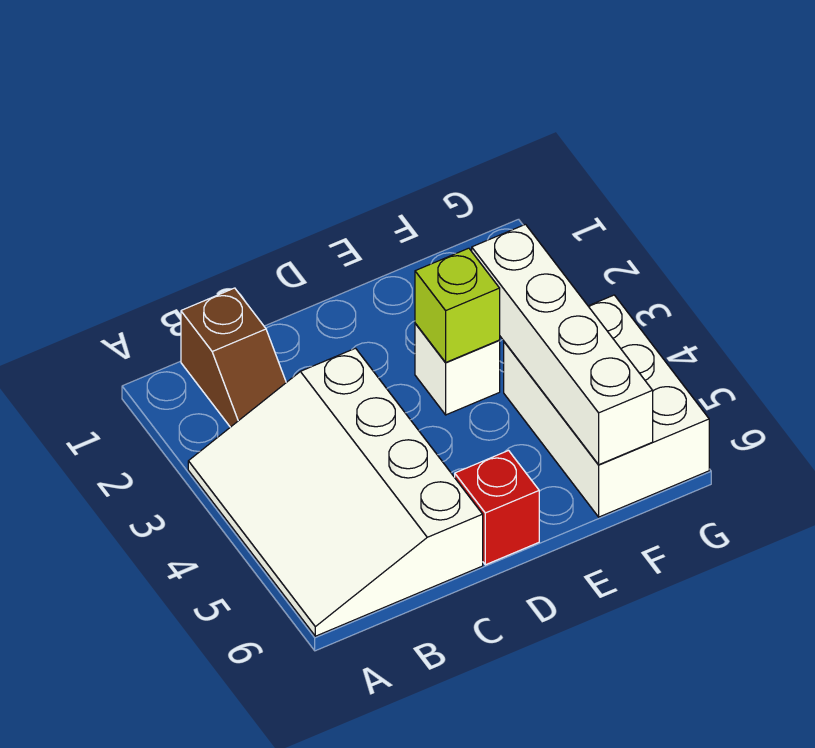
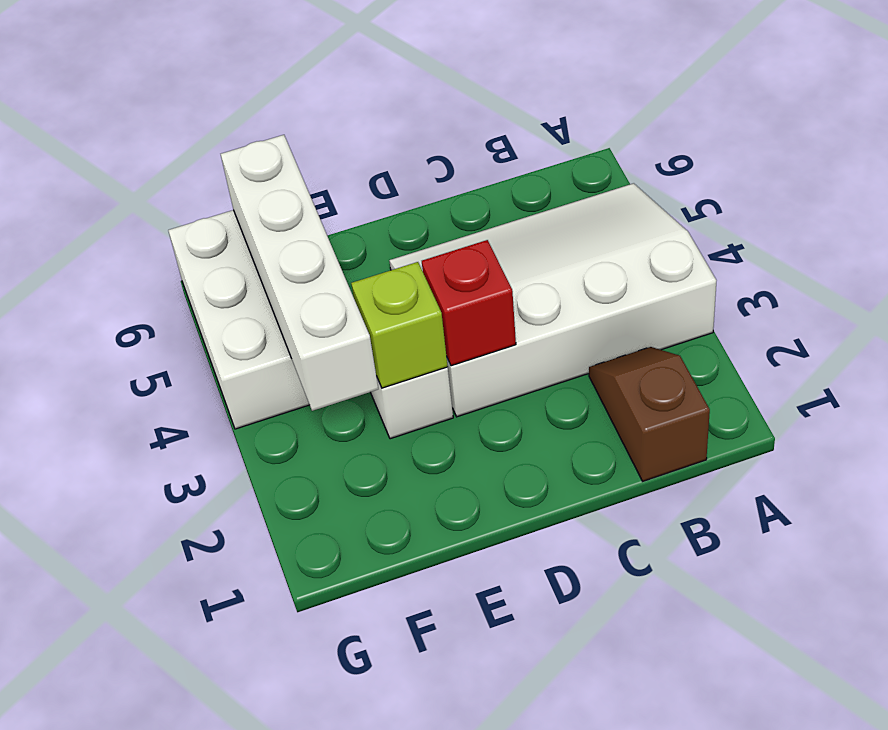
white slope A3:C6 level 1 top C -> white slope A3:D5 level 1 top 3
red brick D6 level 1 -> red brick D3 level 2

